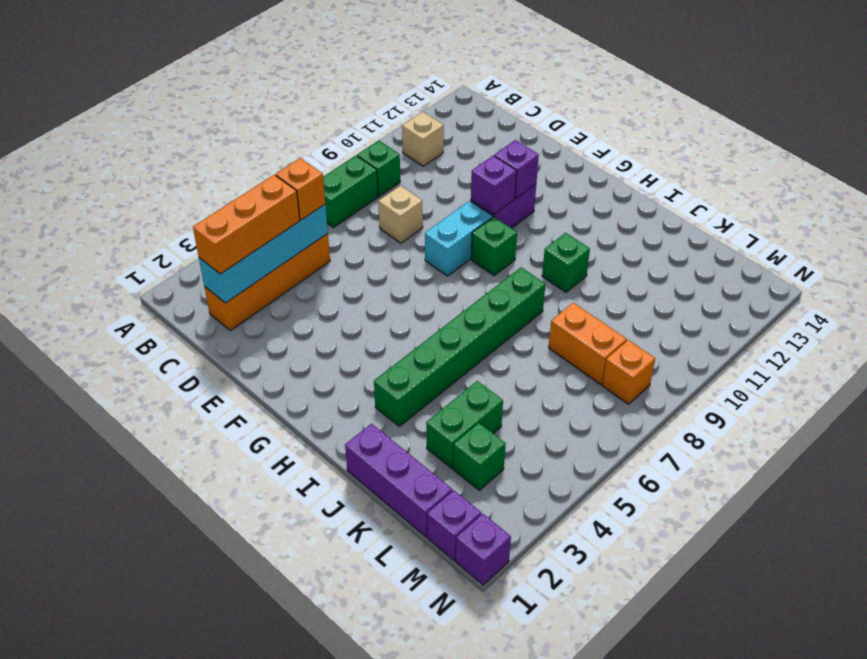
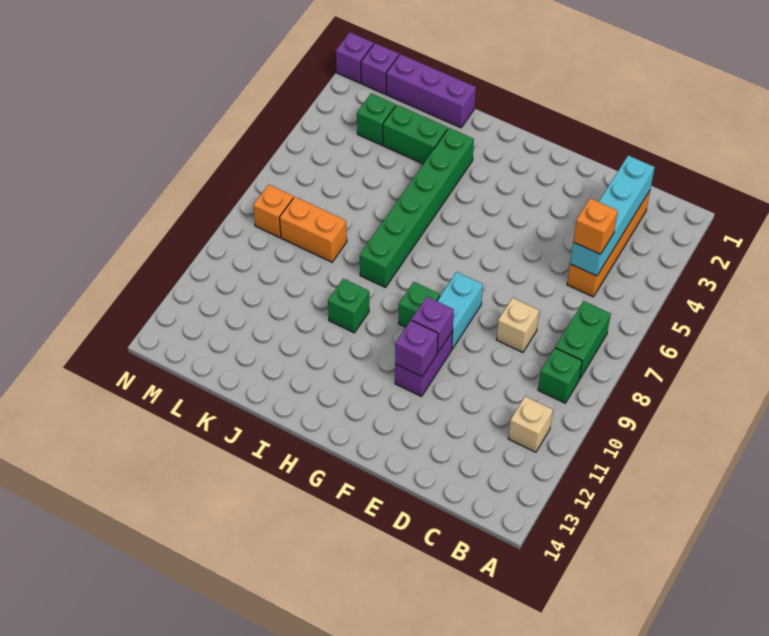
orange brick C2:C4 level 3 -> none
green brick K3:K4 level 1 -> green brick J3:K3 level 1

